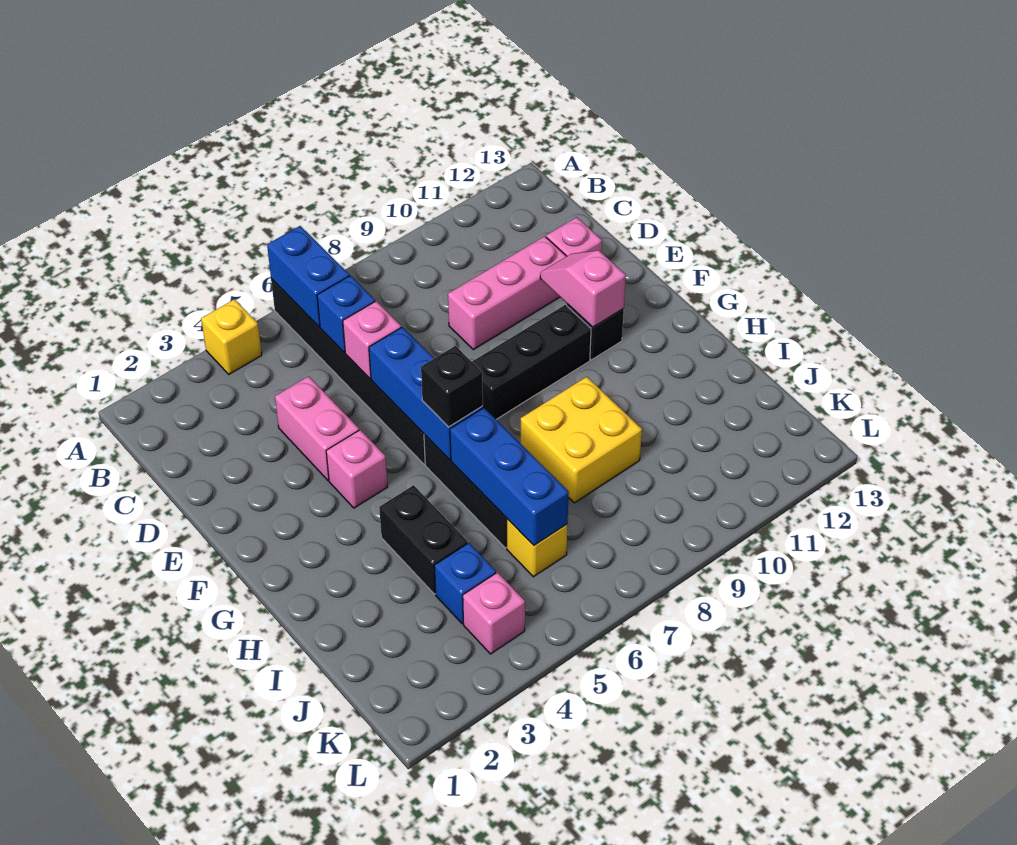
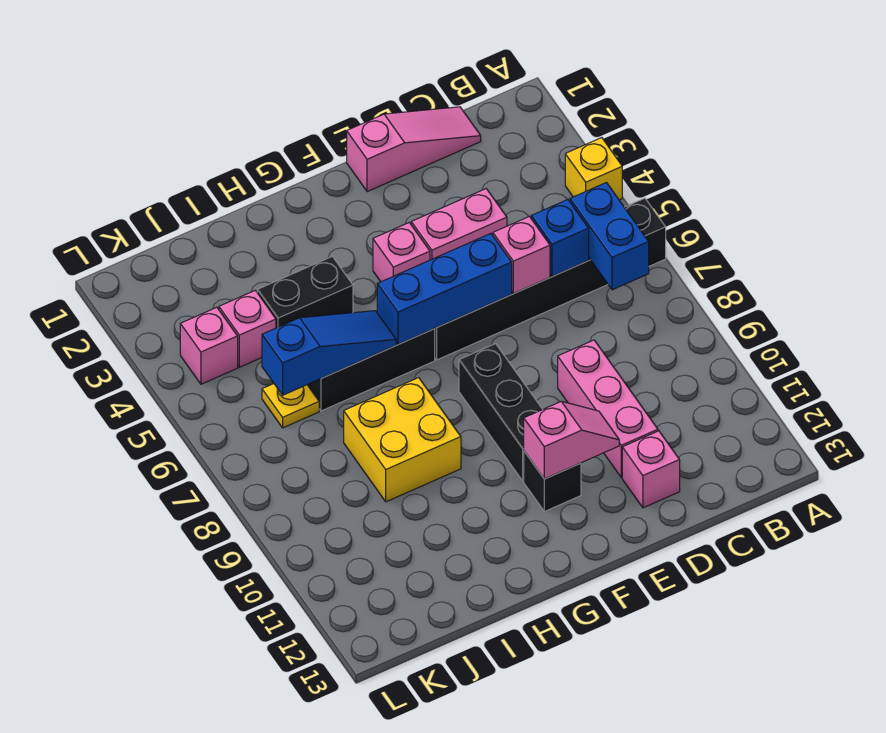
blue brick A6:B6 level 2 -> blue brick B6:B7 level 2
none -> pink slope C1:E1 level 1 top E
black brick G6 level 3 -> none
blue brick H6:J6 level 2 -> blue slope H6:J6 level 2 top J
blue brick J4 level 1 -> pink brick J4 level 1
yellow brick J6 level 1 -> yellow plate J6 level 1

